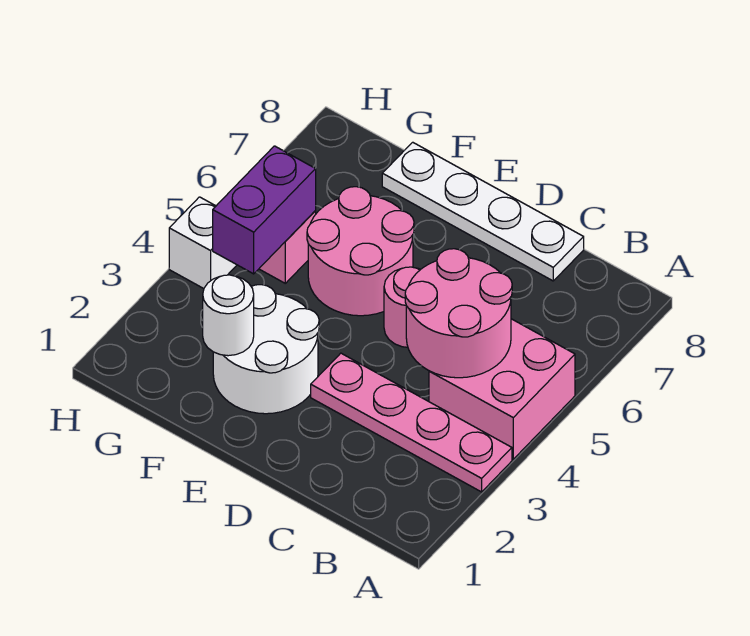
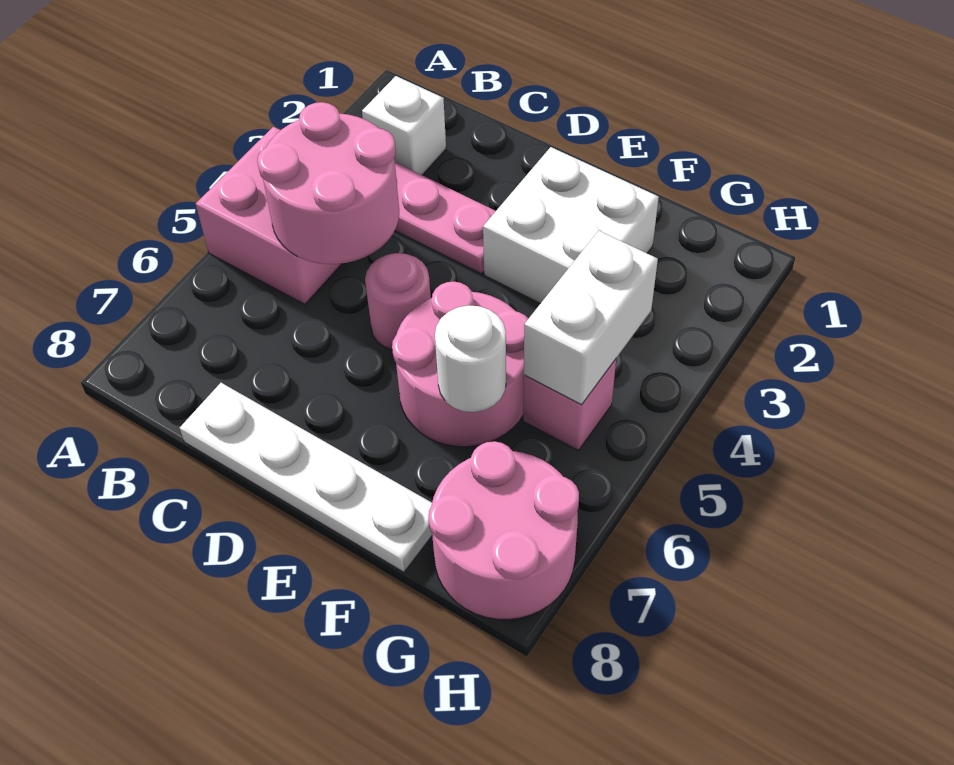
white round brick E2:F3 level 1 -> white brick E2:F3 level 1
white round brick F2 level 2 -> white round brick F6 level 2
purple brick G4:G5 level 2 -> white brick G4:G5 level 2
none -> pink round brick G7:H8 level 1
white brick H4 level 1 -> white brick B2 level 1

